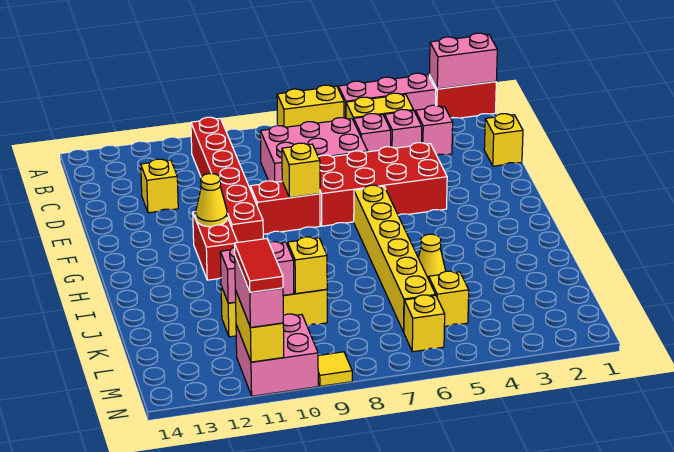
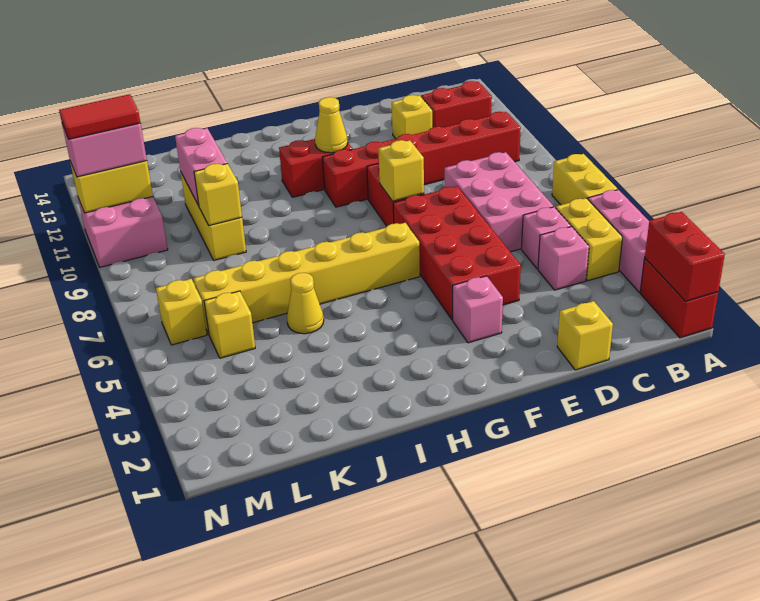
pink brick A1:A2 level 2 -> red brick A1:A2 level 2
none -> red brick B12:C12 level 1
pink brick C3 level 1 -> pink brick F3 level 1
yellow tile N9 level 1 -> none

